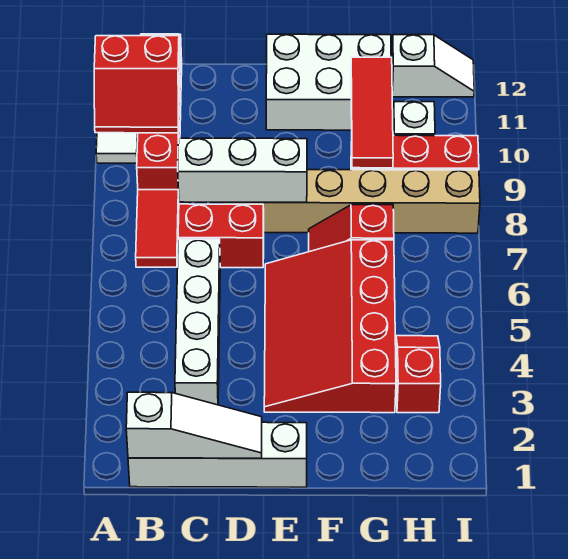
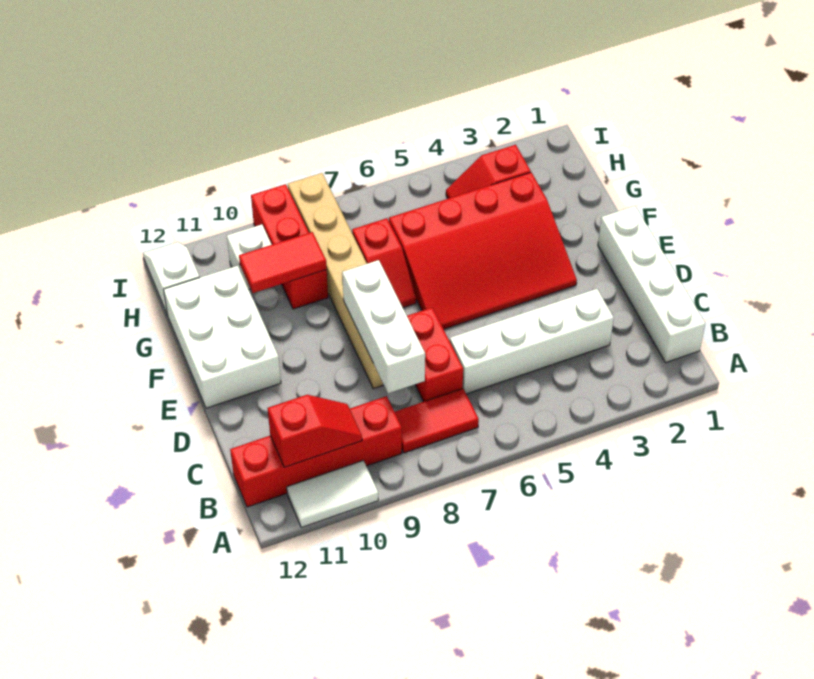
red slope A10:B11 level 2 top 11 -> red slope B10:B11 level 2 top 11
white slope B1:D1 level 2 top B -> none
red tile G9:G11 level 2 -> red tile G9:G10 level 2

